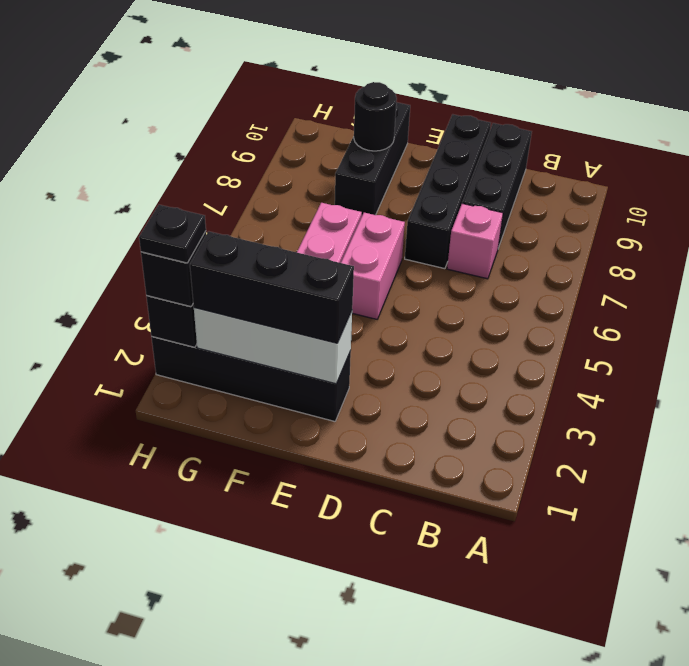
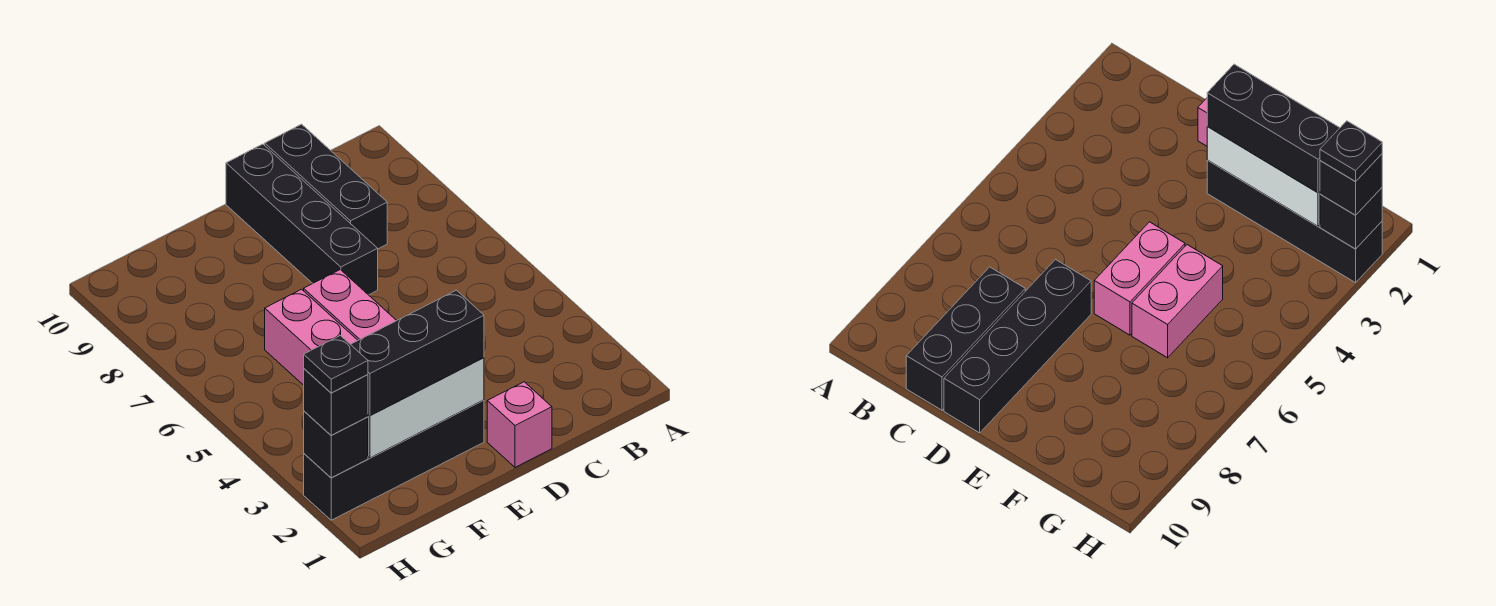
pink brick C7 level 1 -> pink brick D1 level 1
black brick F8:F10 level 1 -> none
black round brick F9 level 2 -> none

